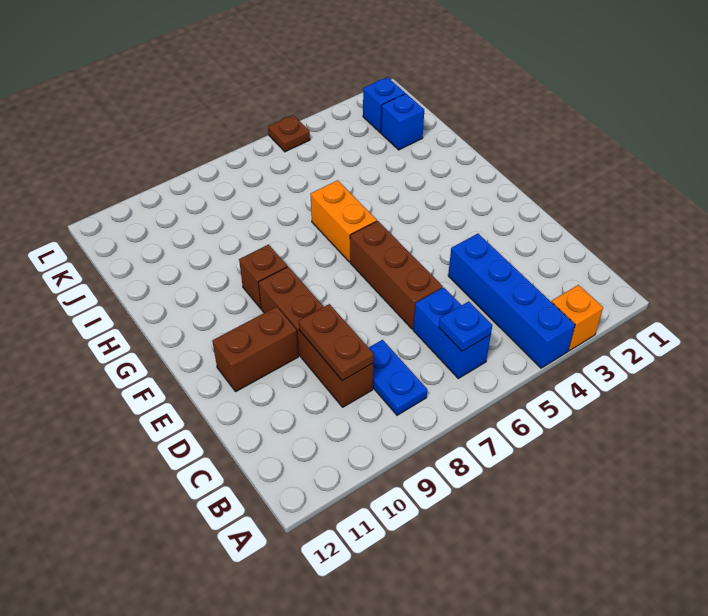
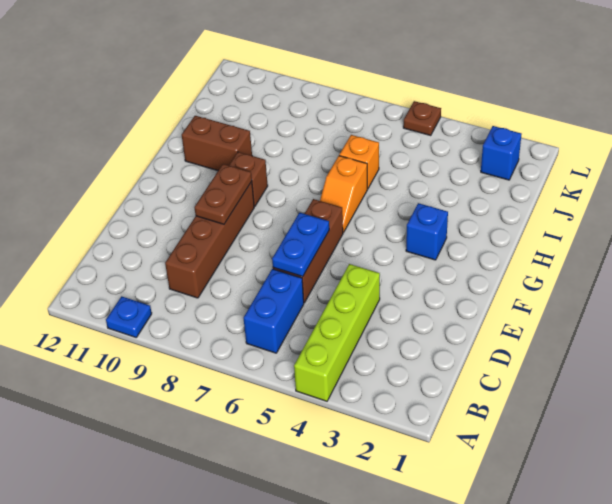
orange brick A3 level 1 -> orange brick I6 level 1
blue brick A4:D4 level 1 -> lime brick A4:D4 level 1
blue plate B6 level 2 -> blue plate A10 level 1
blue plate B8:C8 level 1 -> blue plate D6:E6 level 2
brown plate C9:D9 level 2 -> brown plate E9:F9 level 2
brown brick E10:E11 level 1 -> brown brick H10:H11 level 1
orange brick G6:H6 level 1 -> orange slope G6:H6 level 1 top H
blue brick J2 level 1 -> blue brick G3 level 1

